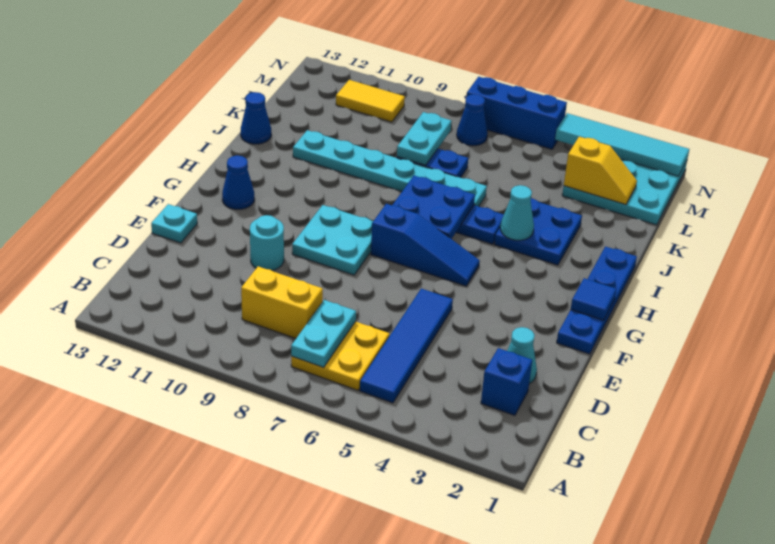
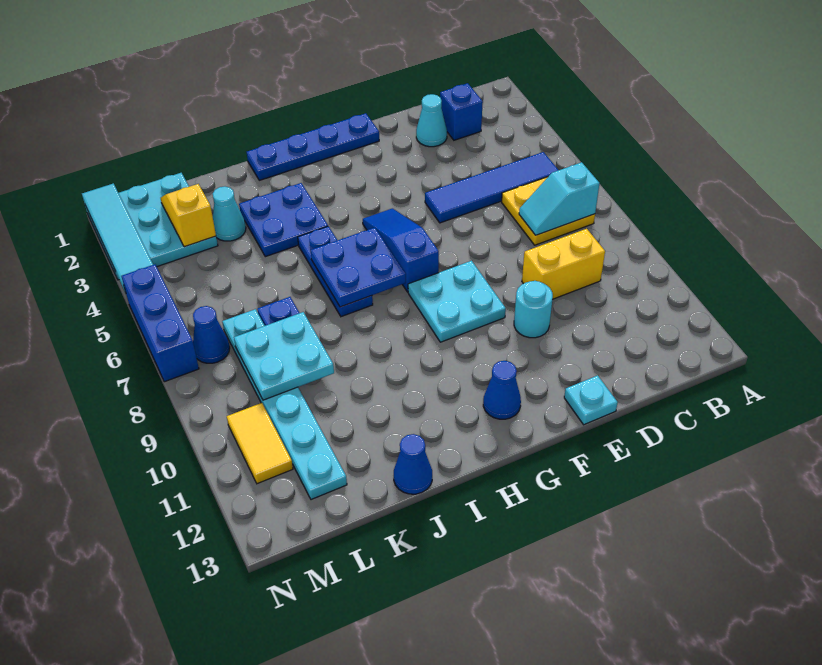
cyan plate B7:C7 level 2 -> cyan slope B7:C7 level 2 top B
yellow brick C8:C9 level 1 -> yellow brick C9:D9 level 1
blue tile G1 level 2 -> none
cyan cone I4 level 2 -> cyan cone K3 level 1
cyan plate J6:J11 level 1 -> cyan plate L7:L12 level 1
cyan plate K8:L8 level 2 -> cyan plate K8:L9 level 2

